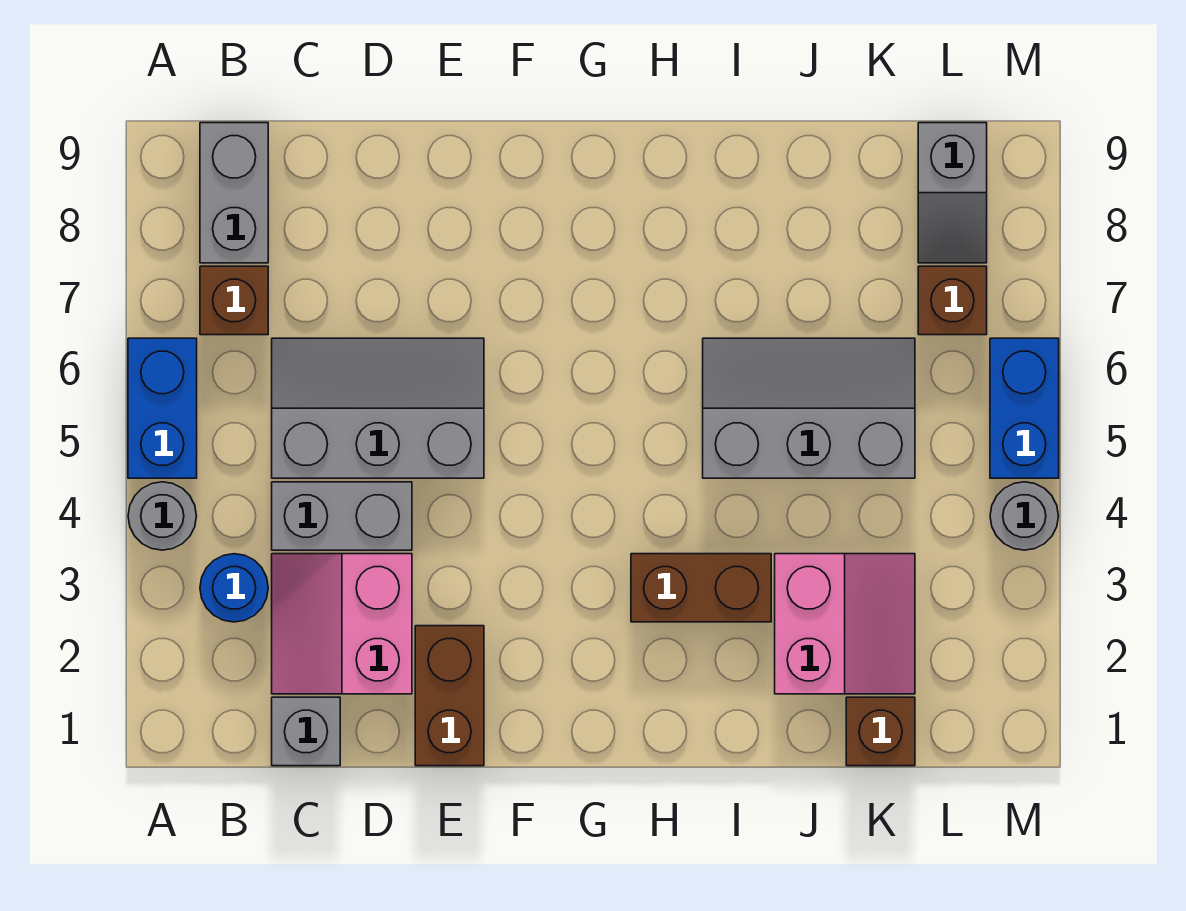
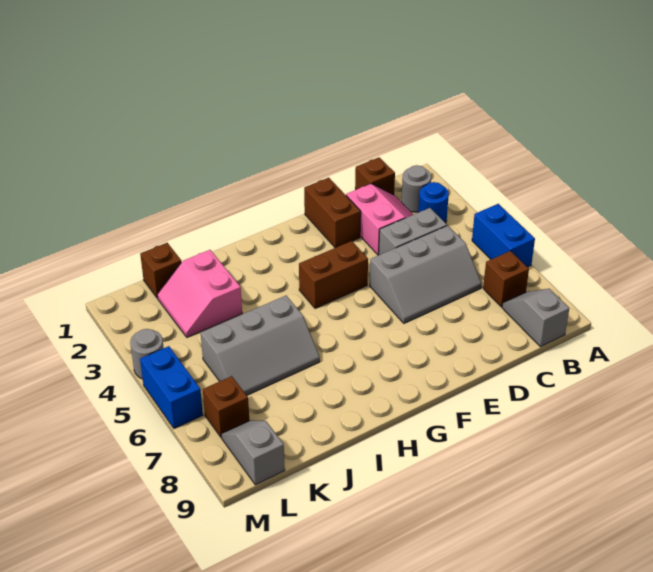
grey round brick A4 level 1 -> grey round brick B2 level 1
grey brick B8:B9 level 1 -> grey slope B8:B9 level 1 top 9
grey brick C1 level 1 -> brown brick C1 level 1
brown brick H3:I3 level 1 -> brown brick F4:G4 level 1

